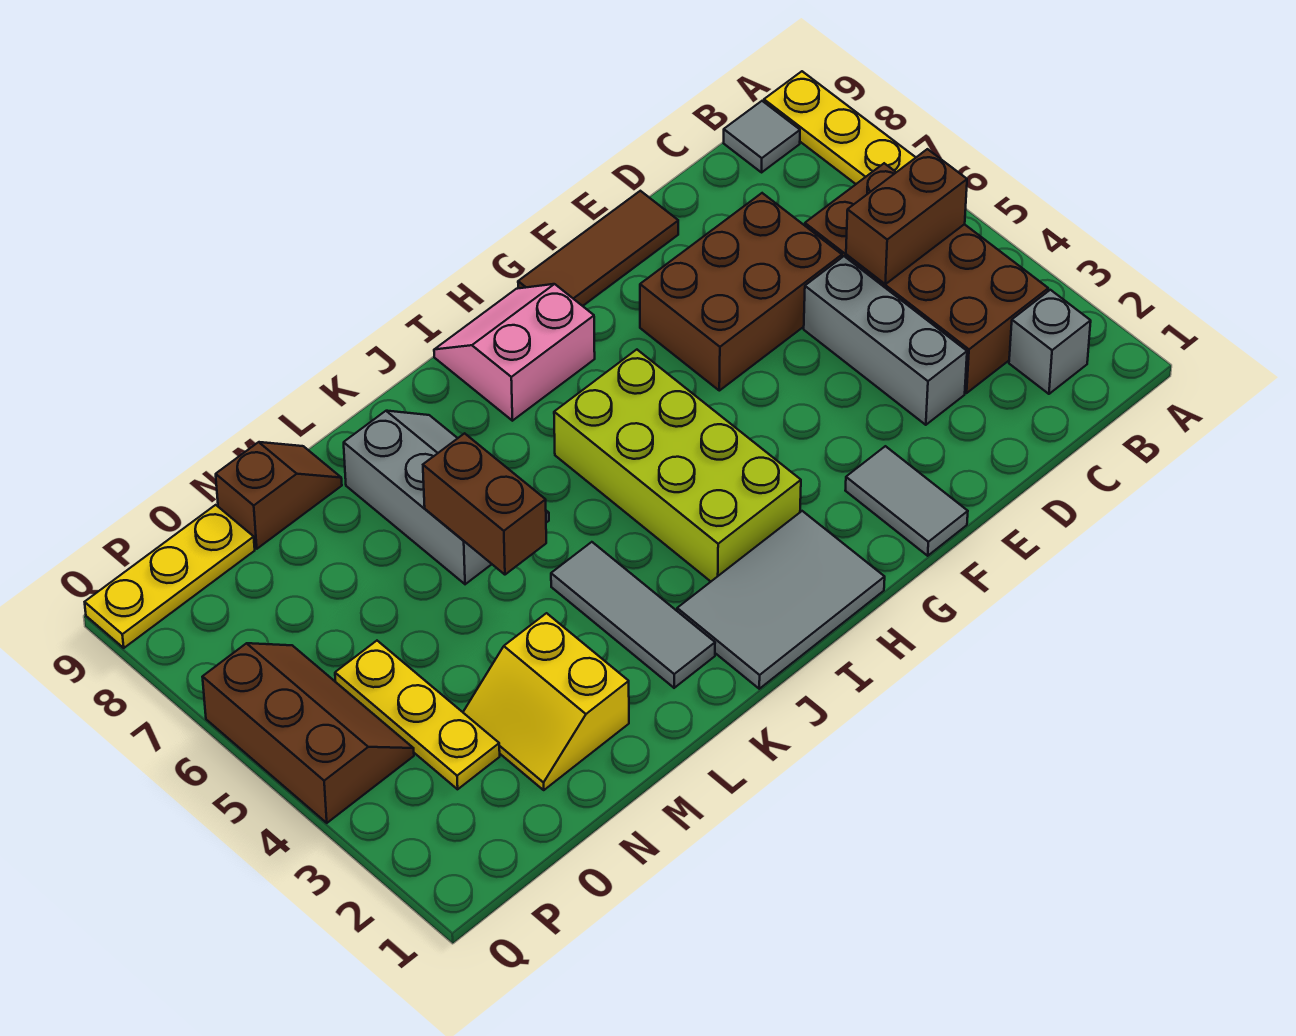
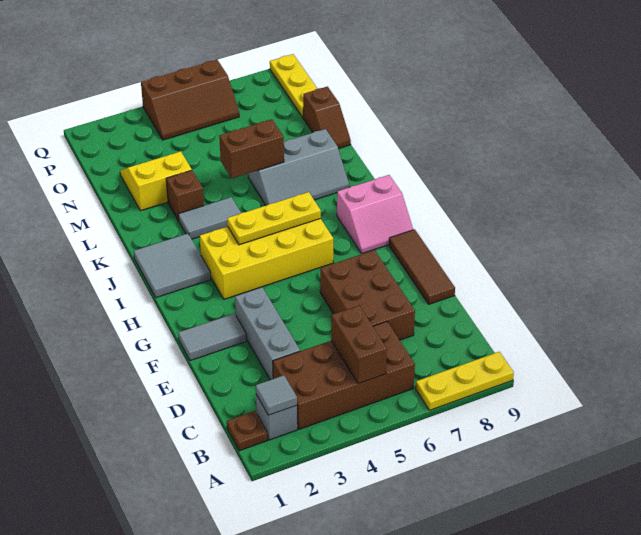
none -> brown plate B1 level 1
grey tile B9 level 1 -> grey tile B2 level 2
grey brick D3:D5 level 1 -> grey brick D3:F3 level 1
grey tile H1:J2 level 1 -> grey tile I1:J2 level 1
lime brick H3:I6 level 1 -> yellow brick H3:I6 level 1
pink slope H8:I9 level 1 top 8 -> pink slope H8:I9 level 1 top I
grey tile K2:K4 level 1 -> grey tile K3:K4 level 1
none -> brown brick L3 level 1
yellow plate O3:O5 level 1 -> yellow plate I4:I6 level 2

